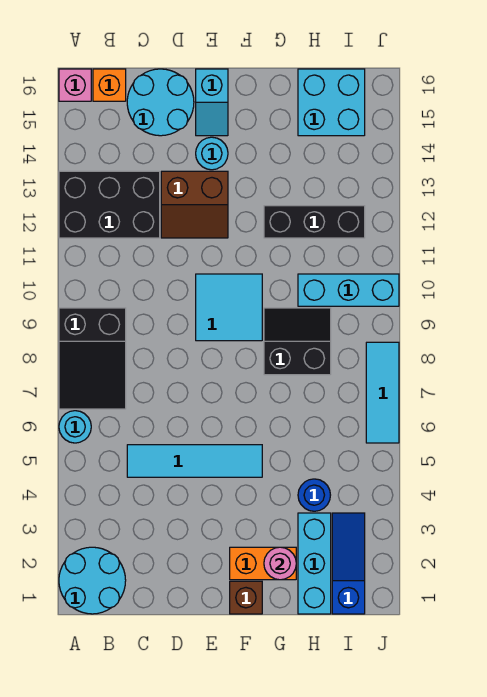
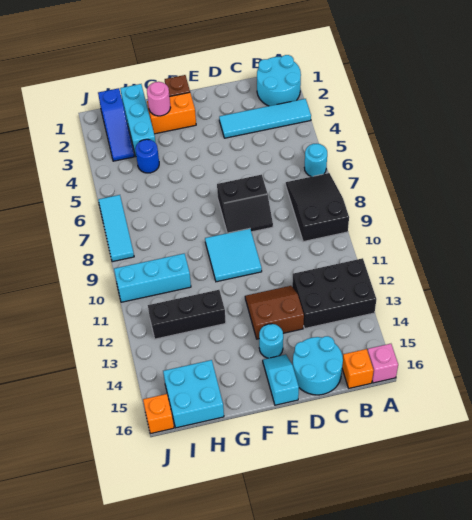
cyan tile C5:F5 level 1 -> cyan tile A3:D3 level 1
black slope G8:H9 level 1 top 8 -> black slope D7:E8 level 1 top 7
none -> orange brick J16 level 1

